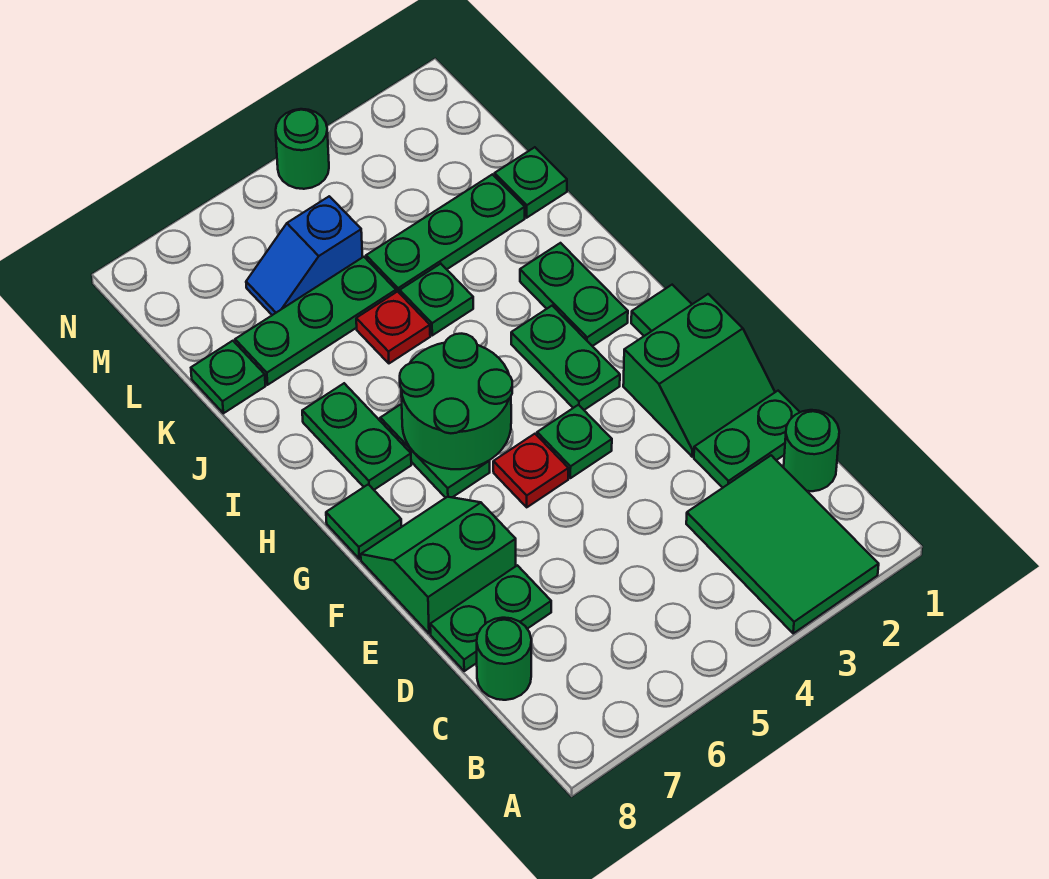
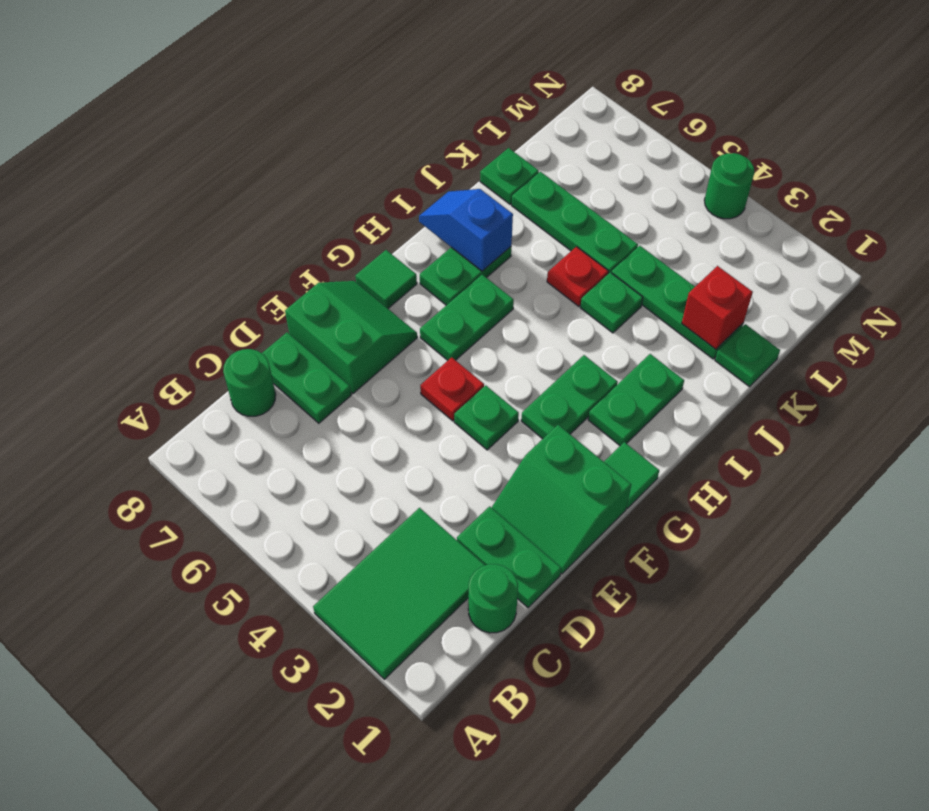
green round brick G5:H6 level 2 -> none
none -> red brick K2 level 2
blue slope L5:L6 level 1 top 5 -> blue slope I7:I8 level 2 top 7

